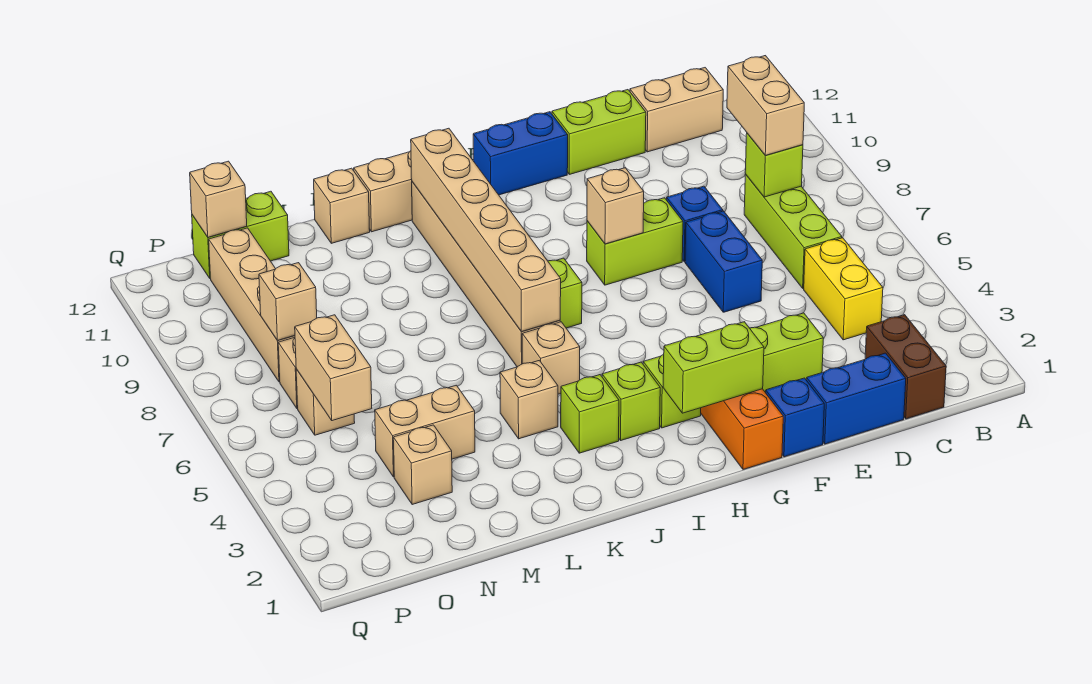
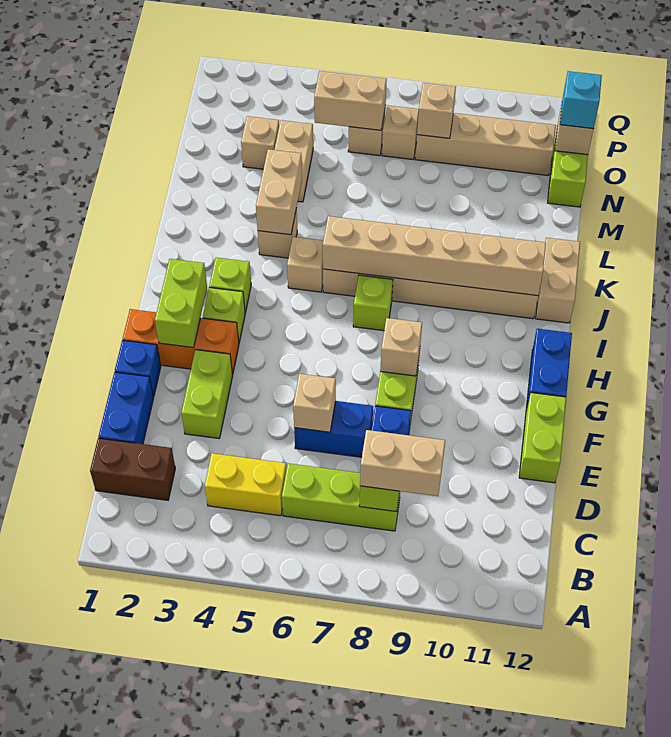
tan brick C12:D12 level 1 -> tan brick K4:L4 level 2
lime brick J3 level 1 -> none
tan brick L12 level 1 -> tan brick E6 level 2
none -> cyan brick O12 level 3

